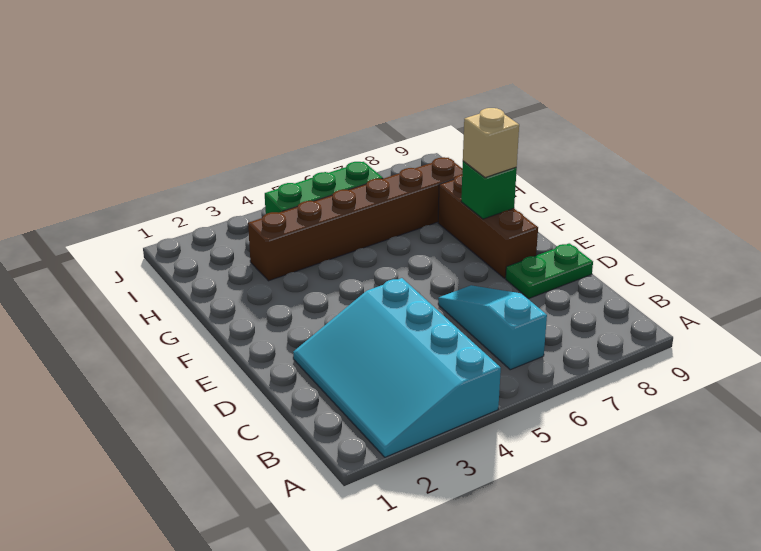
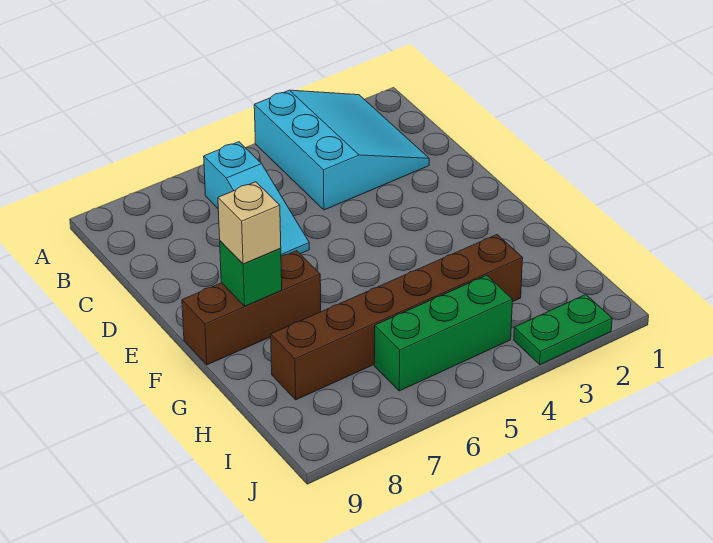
cyan slope A2:D4 level 1 top 4 -> cyan slope A2:C4 level 1 top 4
green plate D8:D9 level 1 -> green plate J2:J3 level 1
brown brick E8:G8 level 1 -> brown brick F7:F9 level 1

